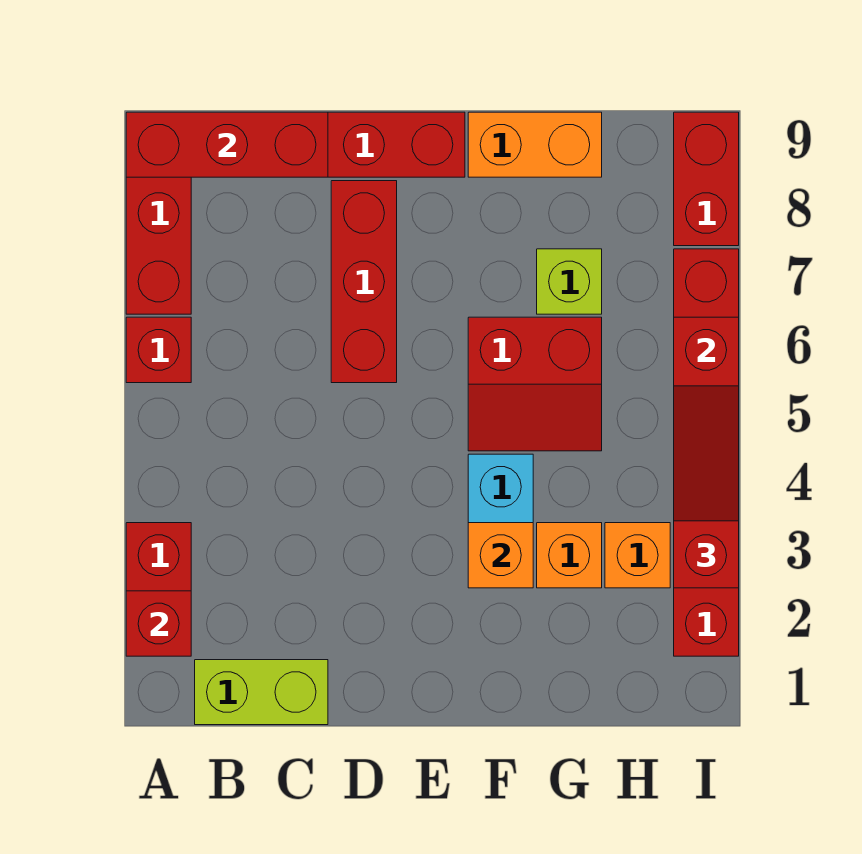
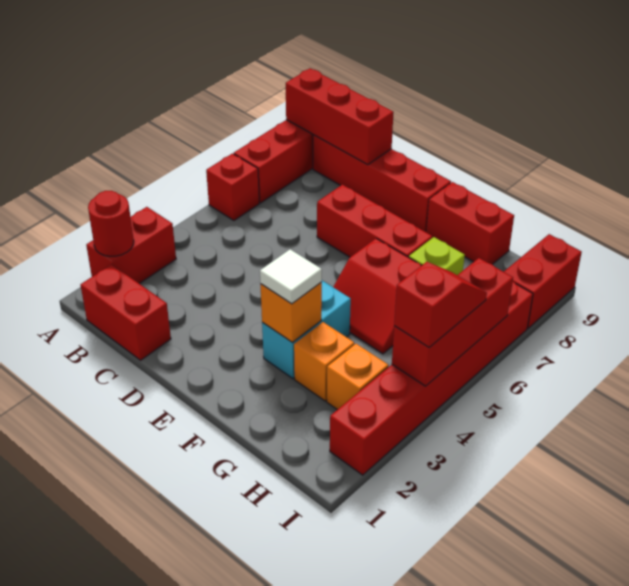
red brick A2 level 2 -> red round brick A2 level 2
lime brick B1:C1 level 1 -> red brick B1:C1 level 1
red brick D6:D8 level 1 -> red brick D7:F7 level 1
none -> white tile F3 level 3
orange brick F9:G9 level 1 -> red brick F9:G9 level 1
red slope I3:I5 level 3 top 3 -> red slope I4:I5 level 3 top 4

